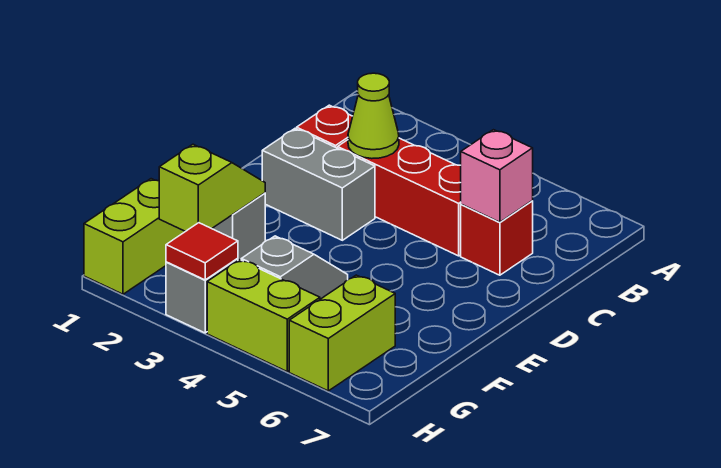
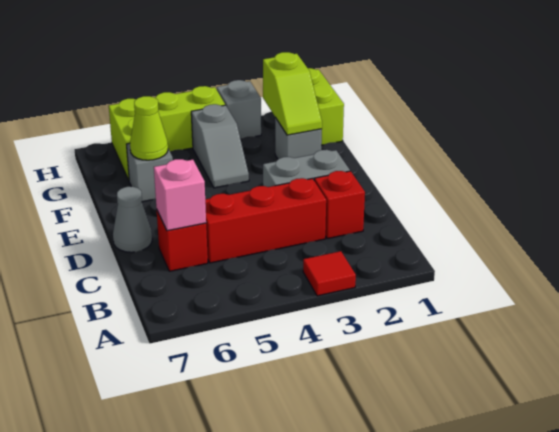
lime cone C3 level 2 -> lime cone F6 level 2
none -> grey cone D7 level 1
none -> grey brick F6 level 1
red tile H3 level 2 -> red tile A3 level 1

